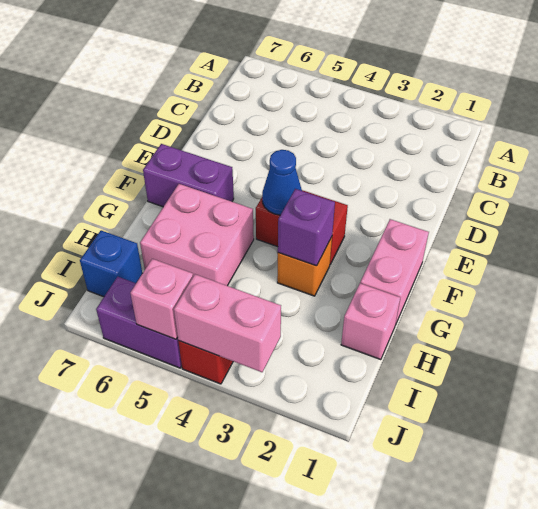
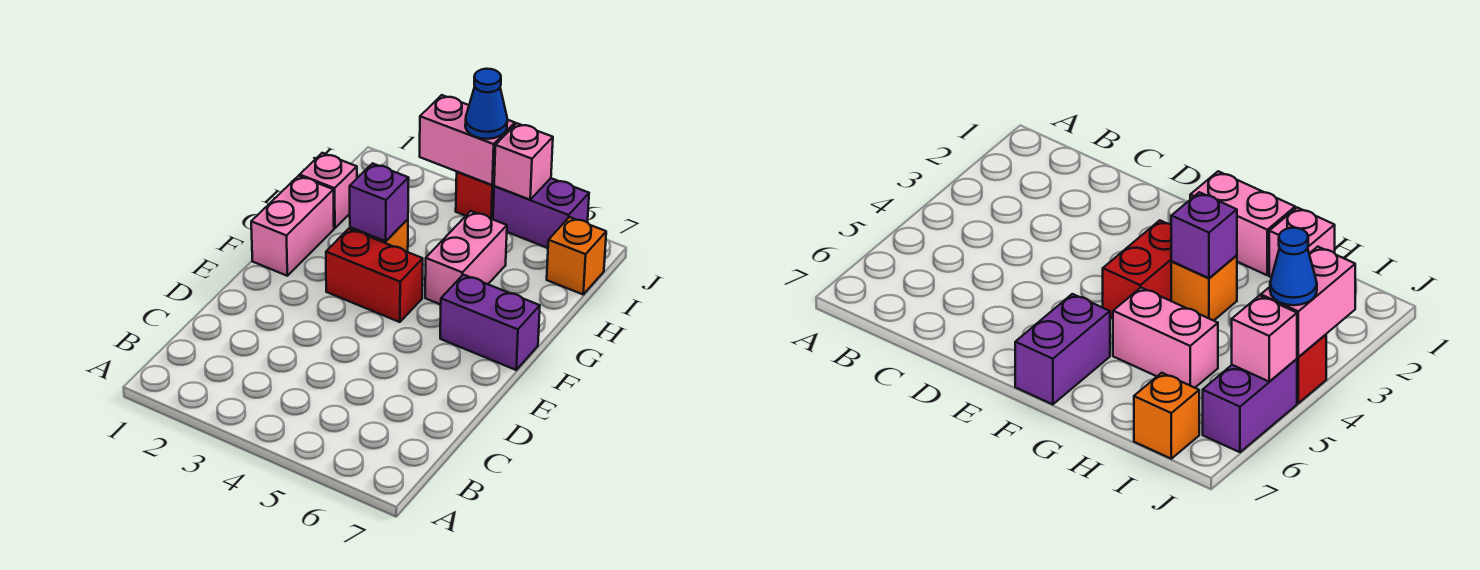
blue cone F4 level 2 -> blue cone J4 level 3
pink brick G5:H6 level 1 -> pink brick G5:H5 level 1
blue brick I7 level 1 -> orange brick I7 level 1

